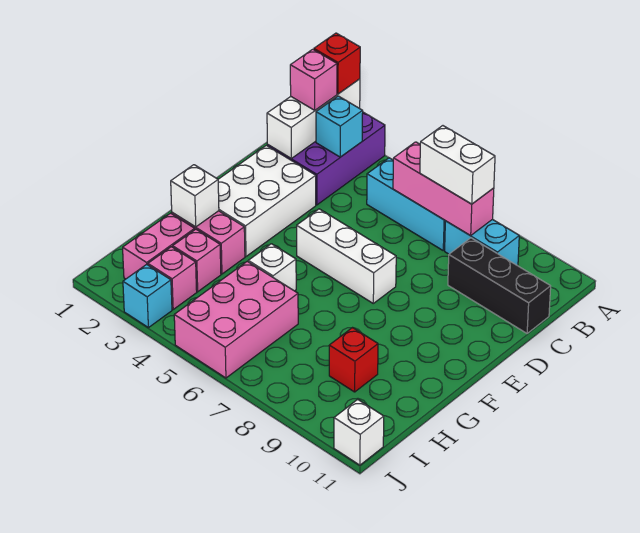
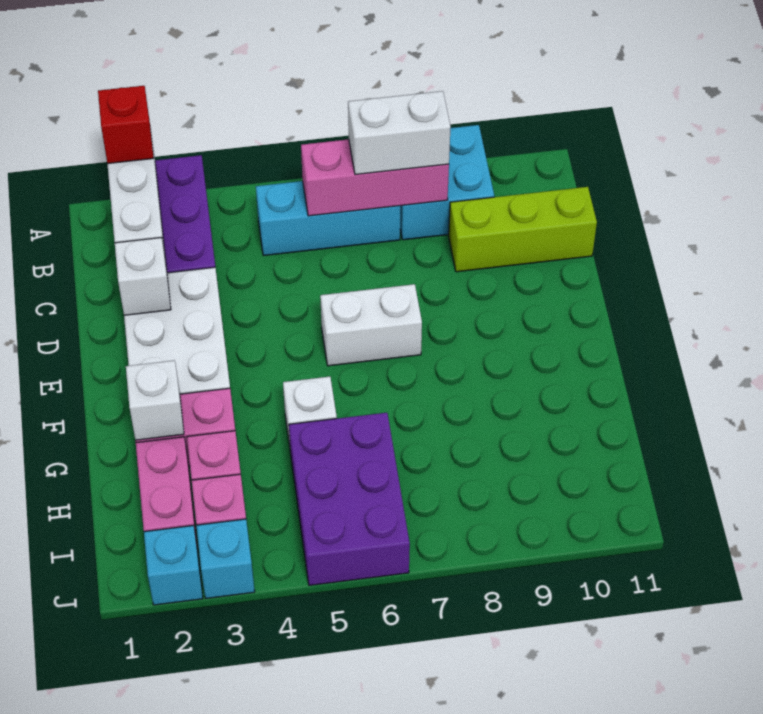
pink brick B2 level 3 -> none
cyan brick B3 level 2 -> cyan brick J2 level 1
cyan brick B8:B9 level 1 -> cyan brick A8:B9 level 1
black brick C9:C11 level 1 -> lime brick C9:C11 level 1
white brick E5:E7 level 1 -> white brick E6:E7 level 1
pink brick H5:J6 level 1 -> purple brick H5:J6 level 1
red brick H9 level 1 -> none
white brick J11 level 1 -> white brick D2 level 2

